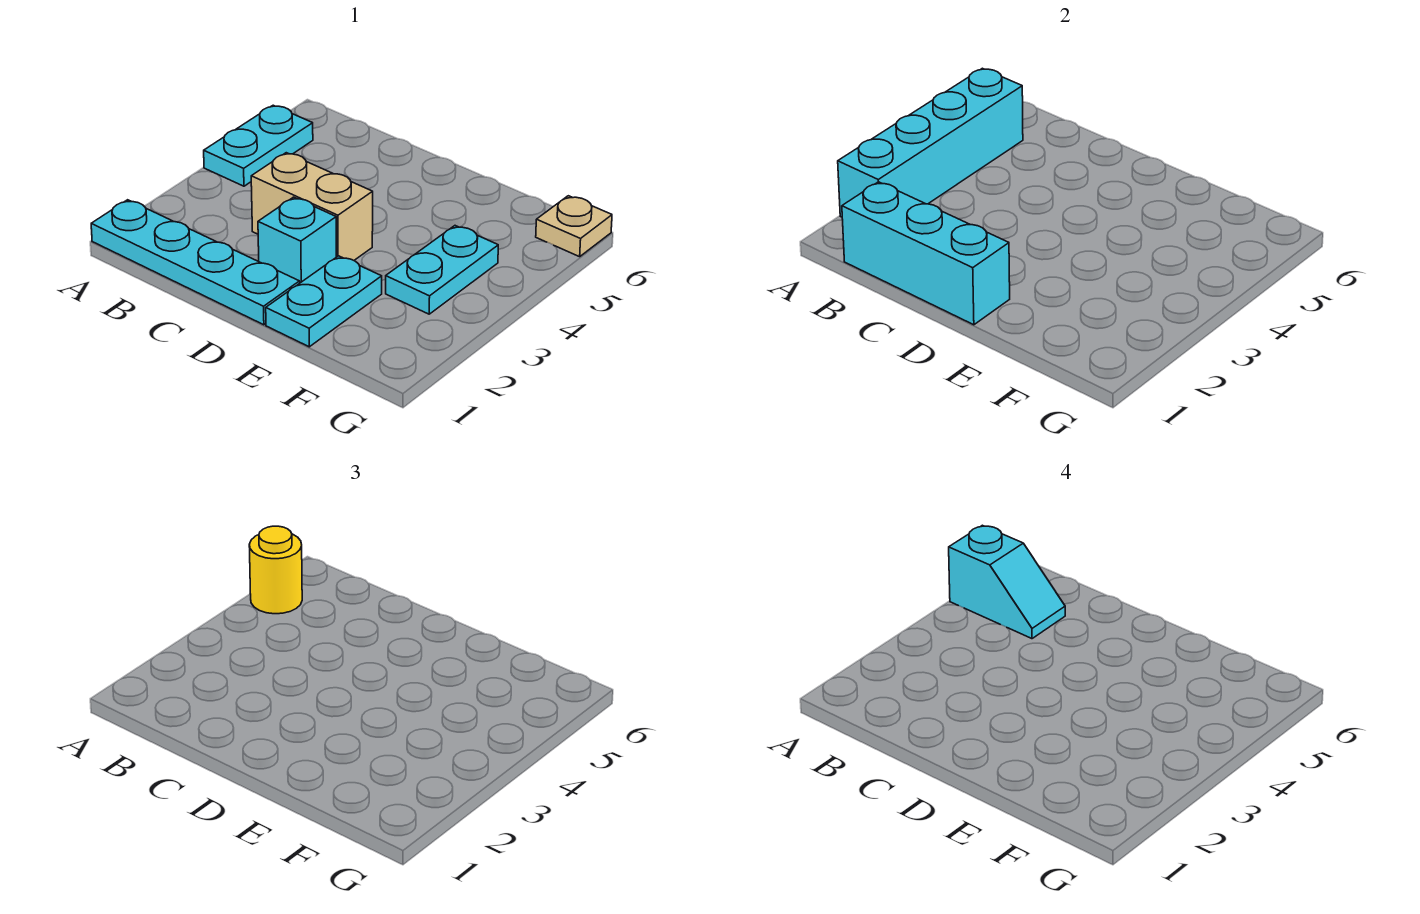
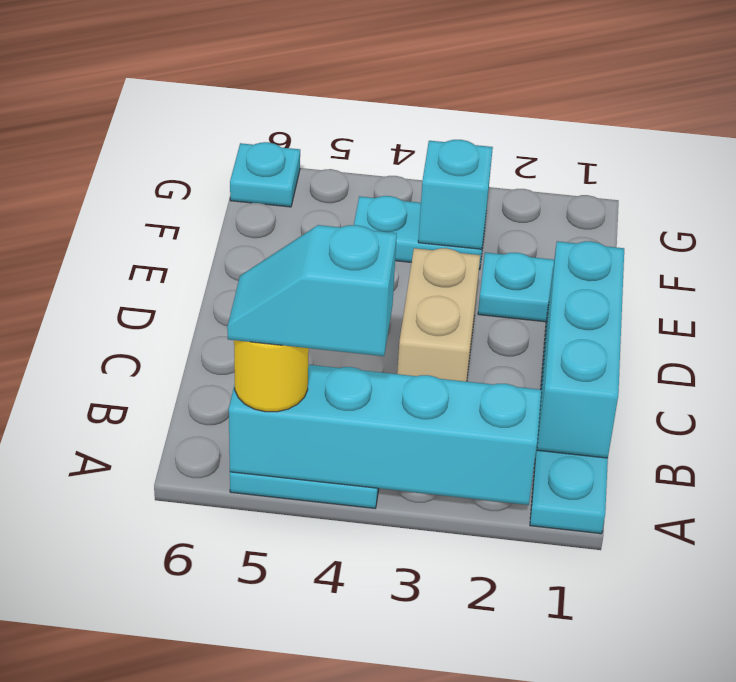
cyan slope A5:B5 level 4 top A -> cyan slope A4:A5 level 4 top 4
cyan brick D2 level 1 -> cyan brick F3 level 2
tan plate G6 level 1 -> cyan plate G6 level 1

